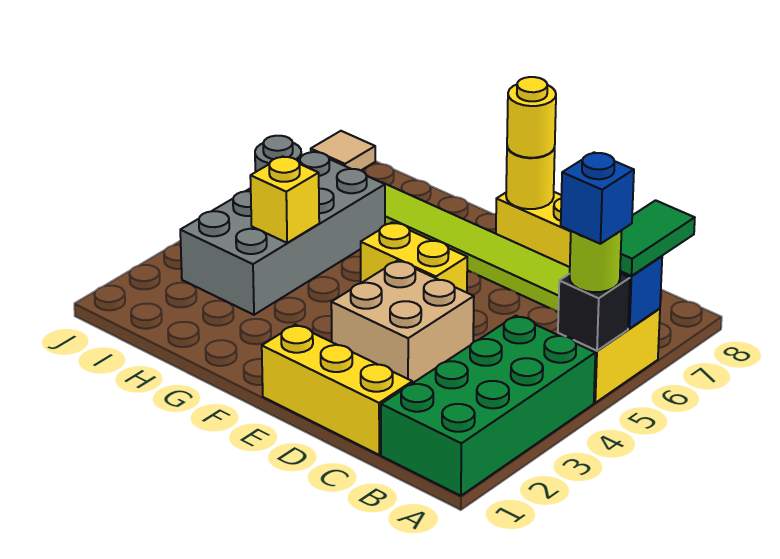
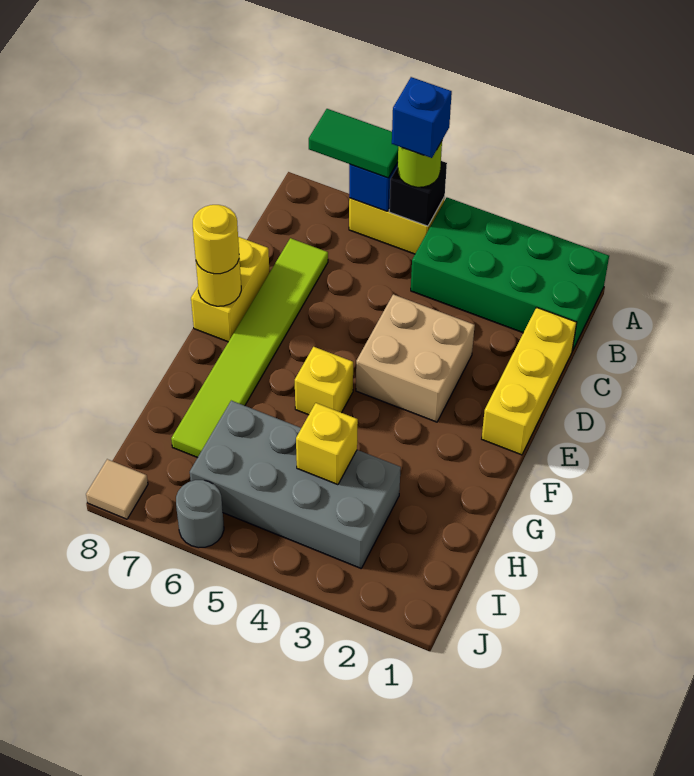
yellow brick E5:F5 level 1 -> yellow brick F5 level 1

